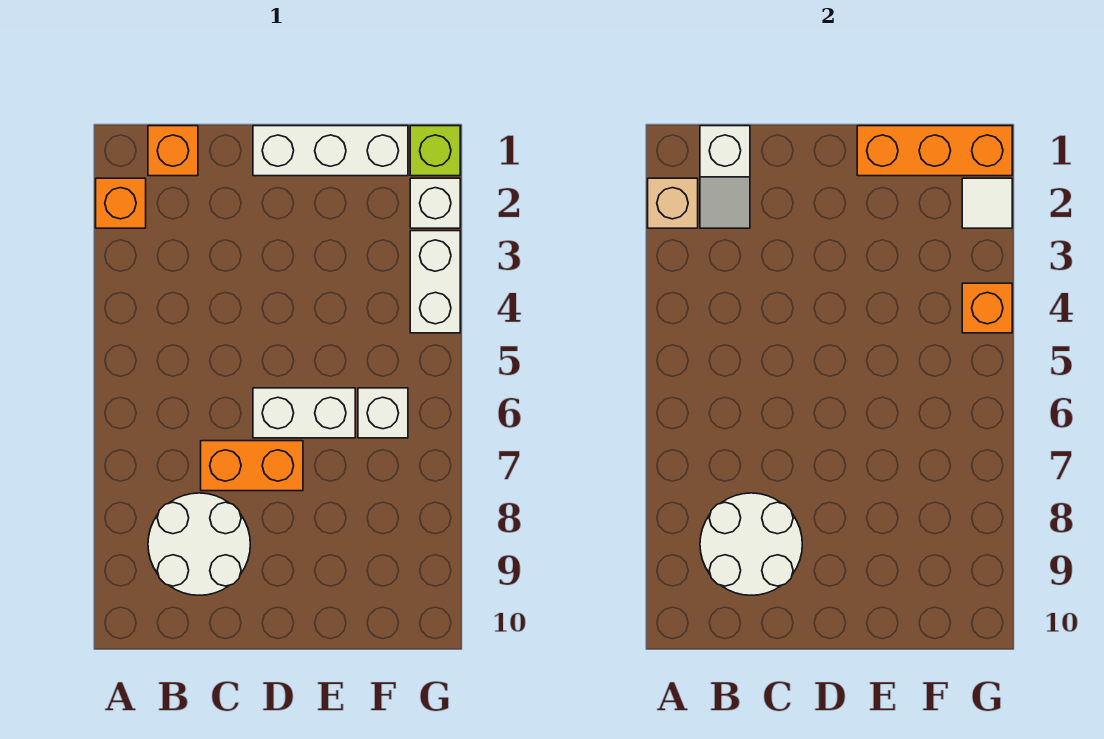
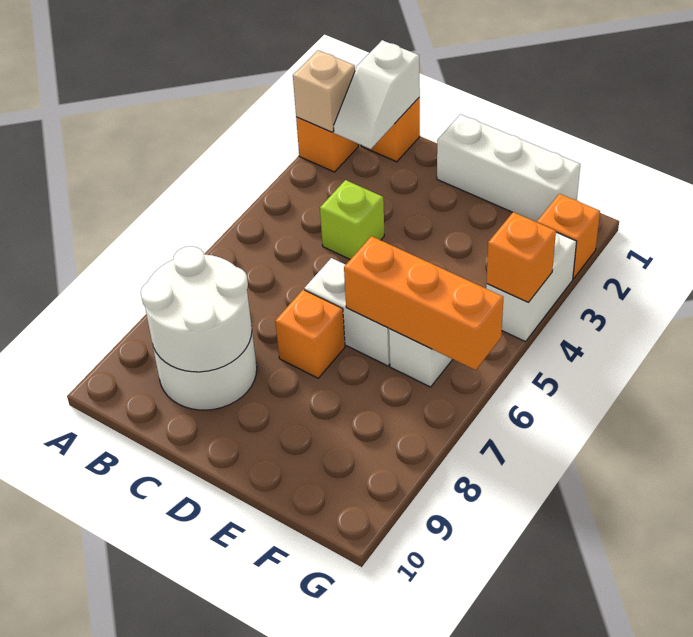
orange brick C7:D7 level 1 -> orange brick D7 level 1
orange brick E1:G1 level 2 -> orange brick E6:G6 level 2
lime brick G1 level 1 -> lime brick C4 level 1
white brick G2 level 1 -> orange brick G2 level 1
white tile G2 level 2 -> none

